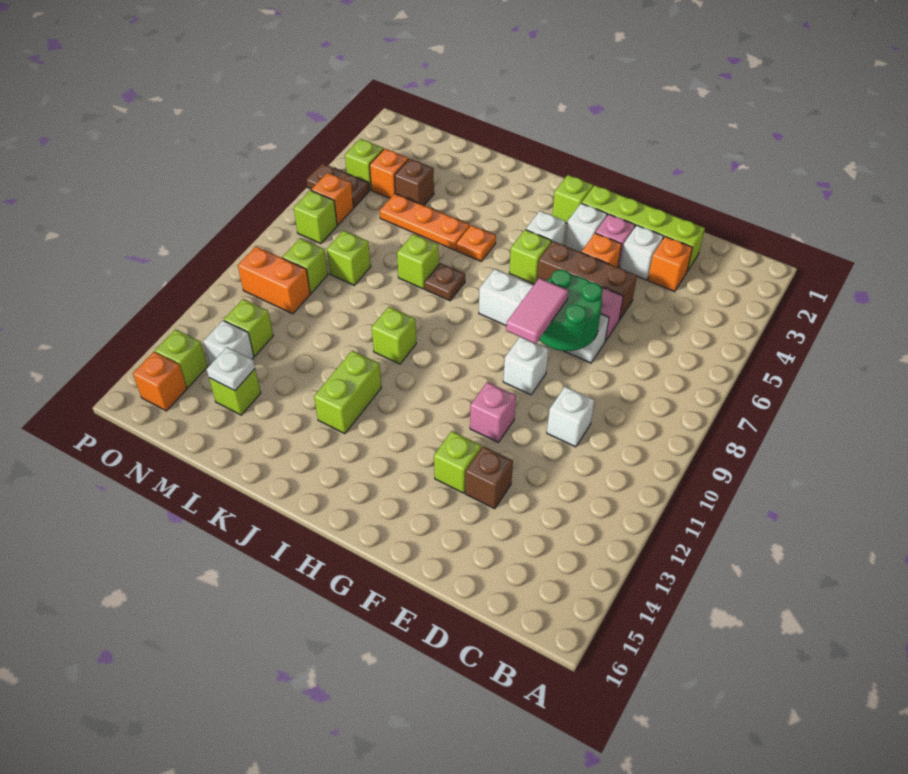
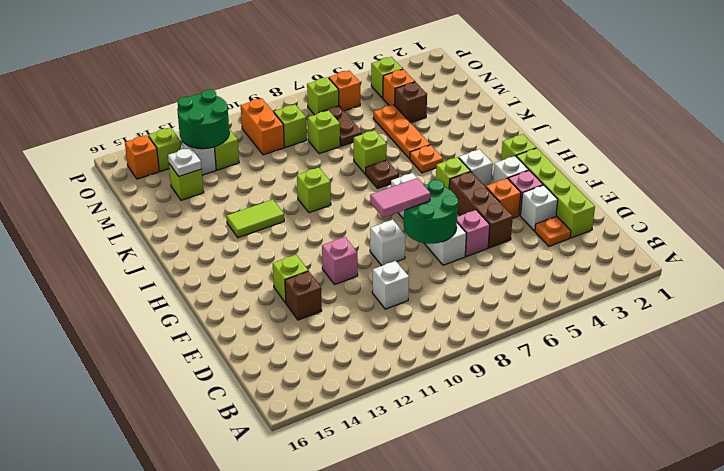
orange brick D3 level 1 -> orange plate D3 level 1
lime brick J12:J13 level 1 -> lime tile J12:J13 level 1
none -> green round brick N12:O13 level 2
brown plate O5:P5 level 1 -> brown plate M7:N7 level 1

